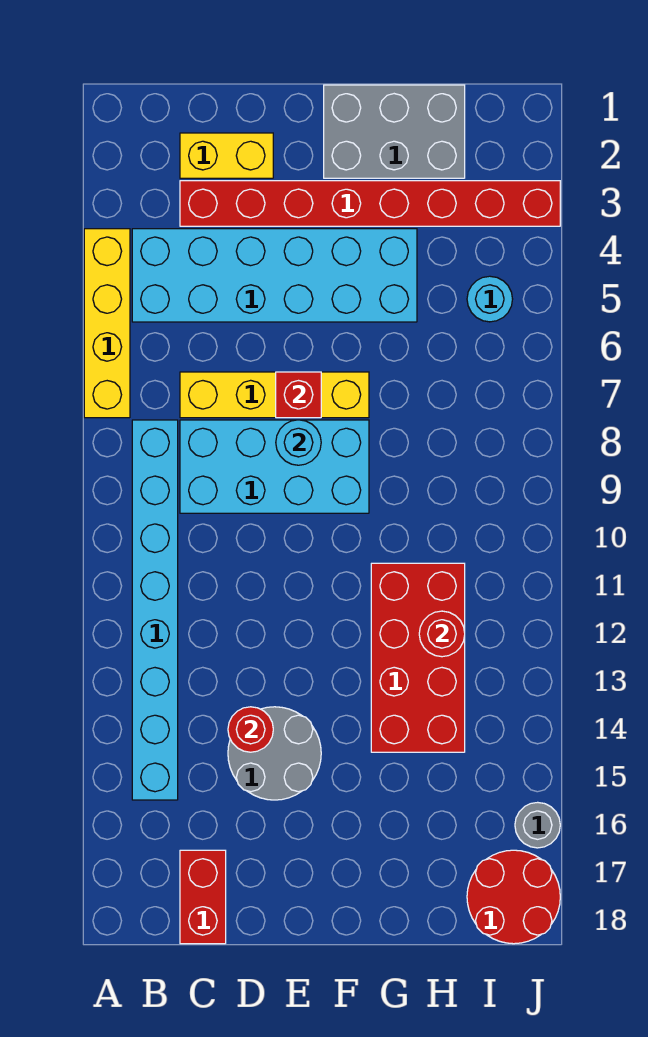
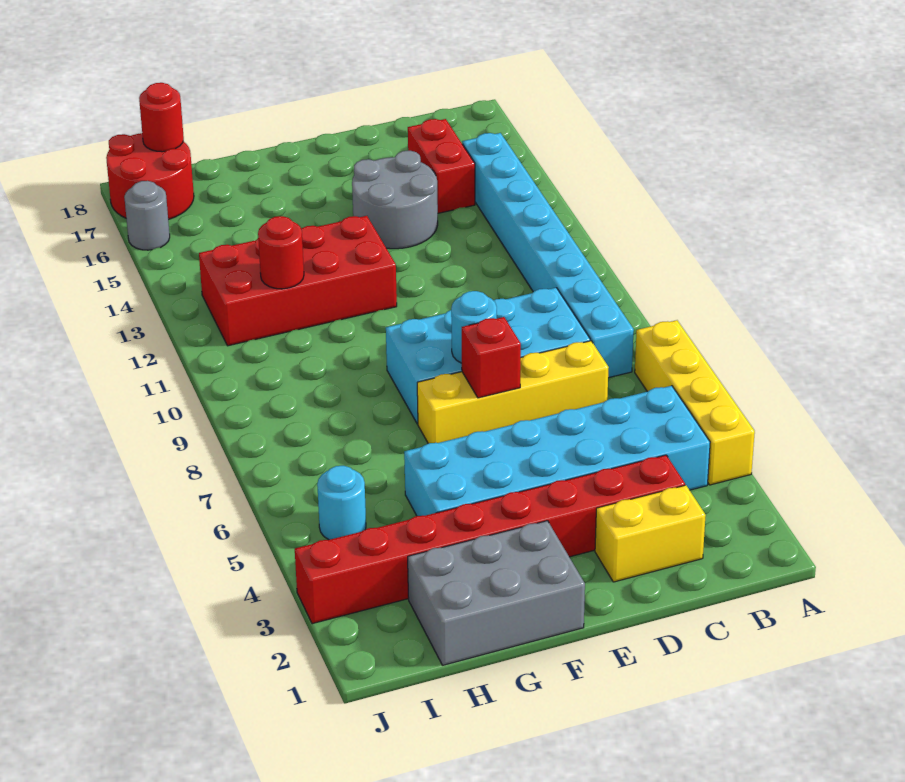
red brick C17:C18 level 1 -> red brick C15:C16 level 1
red round brick D14 level 2 -> red round brick I18 level 2
red brick G11:H14 level 1 -> red brick F12:I13 level 1

